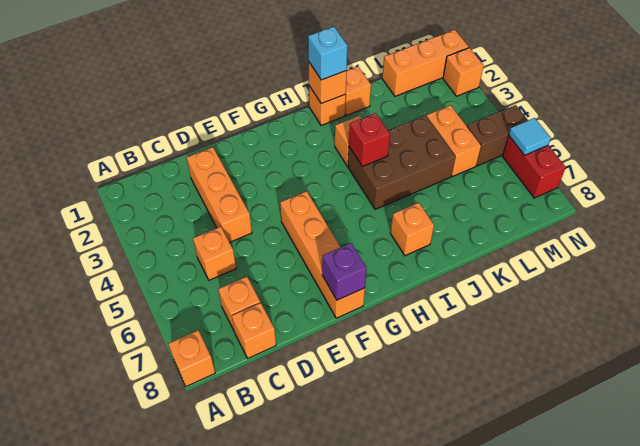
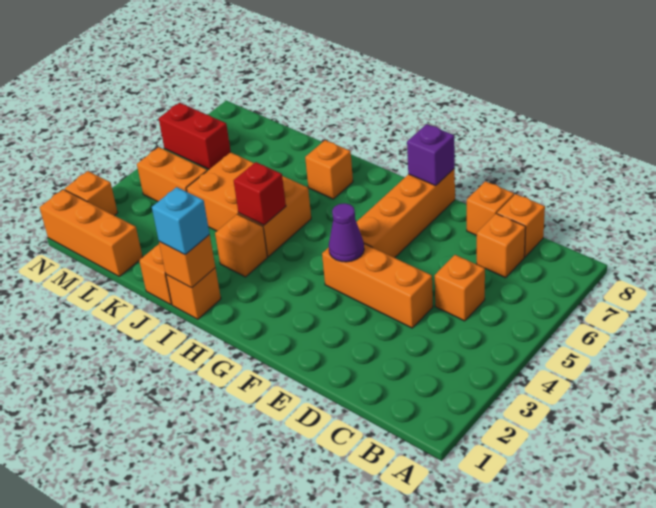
orange brick A8 level 1 -> orange brick D8 level 1
orange brick D2:D4 level 1 -> orange brick D4:F4 level 1
none -> purple cone F4 level 2
brown brick I4:K5 level 1 -> orange brick I4:K5 level 1
orange brick L4:L5 level 1 -> orange brick L4:M4 level 1
brown brick M5:N5 level 1 -> none
red brick N6:N7 level 1 -> red brick M6:N6 level 1
cyan tile N6 level 2 -> none

